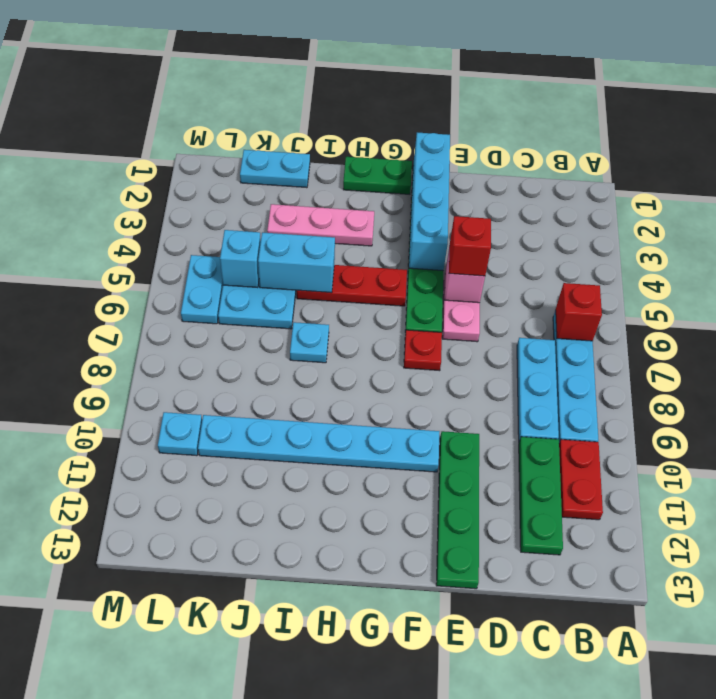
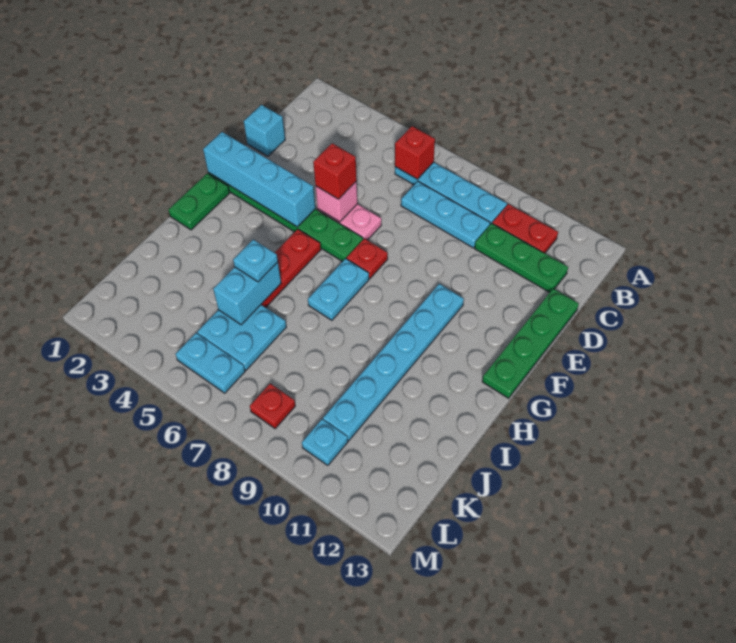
green plate E10:E13 level 1 -> green plate D13:G13 level 1
pink plate H3:J3 level 1 -> none
cyan plate I7 level 1 -> cyan plate I5 level 3
cyan plate J1:K1 level 1 -> cyan plate G7:H7 level 1
cyan brick K5 level 2 -> cyan brick D1 level 1
none -> red plate L8 level 1

